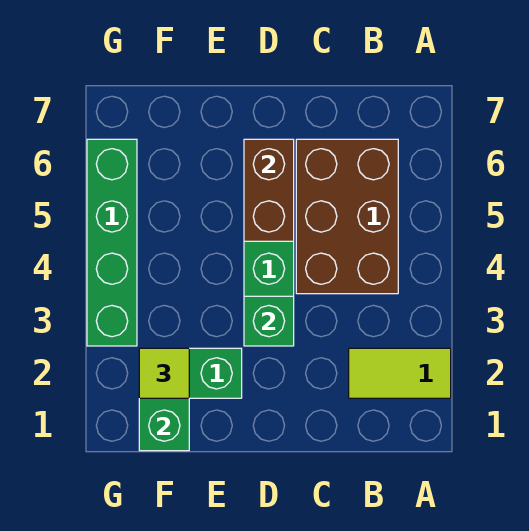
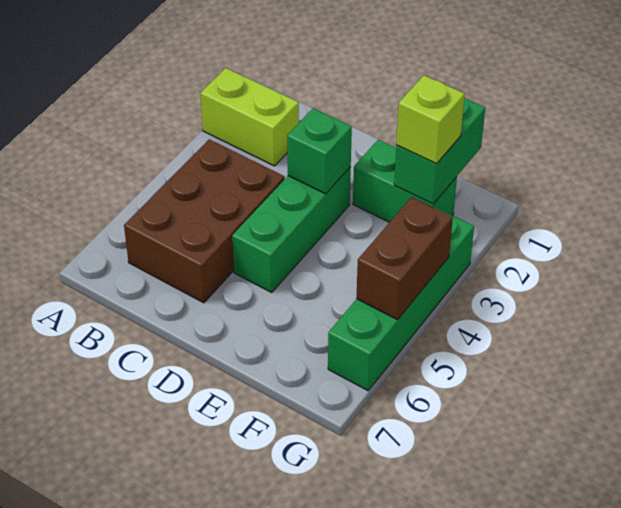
lime tile A2:B2 level 1 -> lime brick A2:B2 level 1
brown brick D5:D6 level 2 -> brown brick G4:G5 level 2
lime tile F2 level 3 -> lime brick F2 level 3

